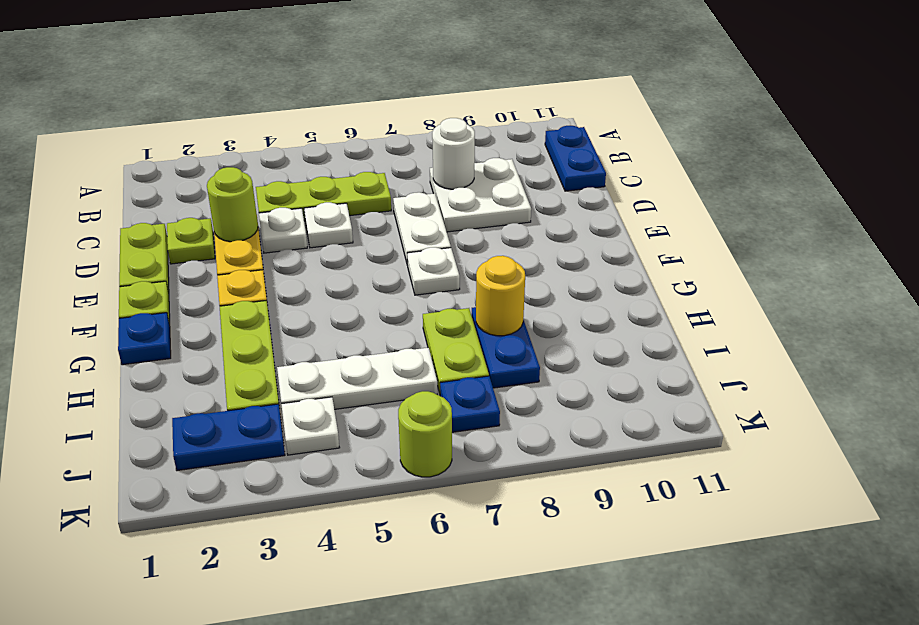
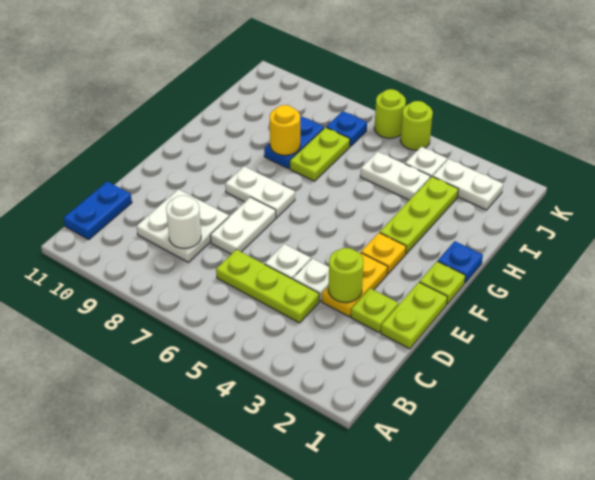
white plate F7 level 1 -> white plate F7:F8 level 1
white plate I4:I6 level 1 -> white plate I4:I5 level 1
blue plate J2:J3 level 1 -> white plate J2:J3 level 1
none -> lime round brick K5 level 1

